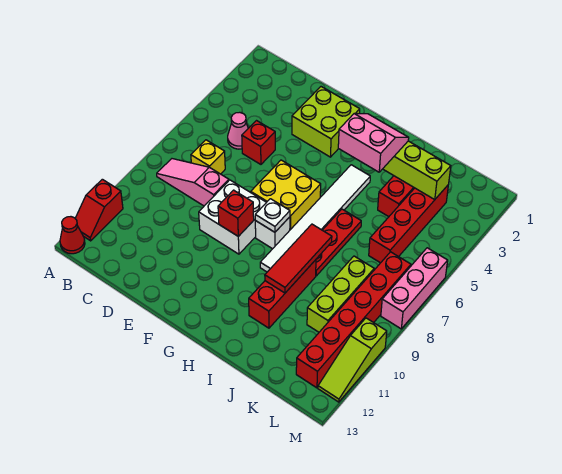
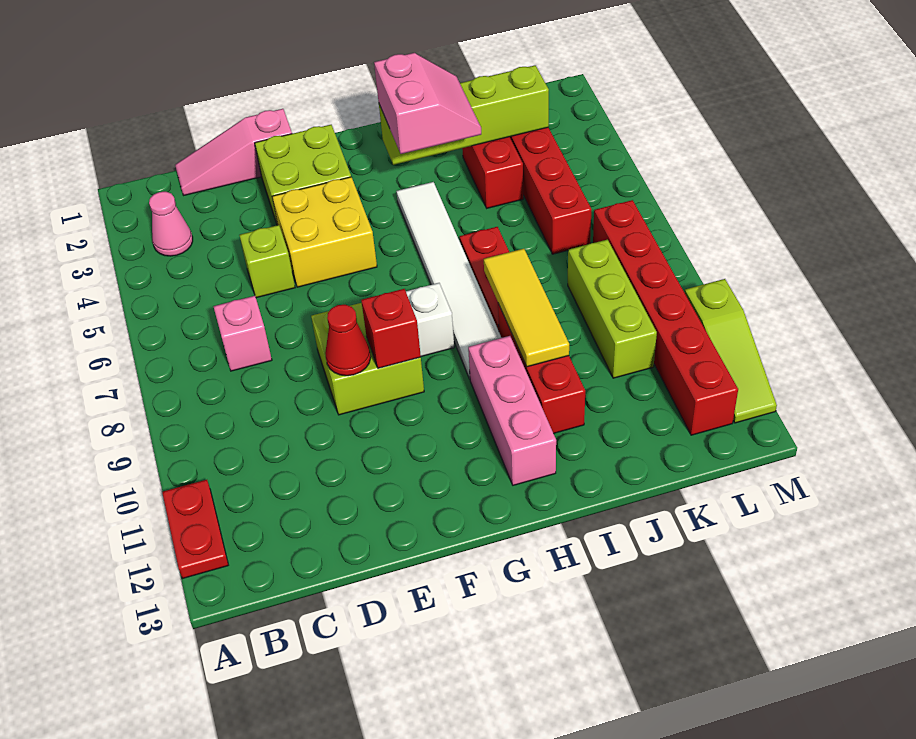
red slope A11:A12 level 1 top 11 -> red plate A11:A12 level 1
red cone A13 level 1 -> red cone E9 level 2
pink slope B8:D8 level 1 top D -> pink slope C1:E1 level 1 top E
pink cone C5 level 1 -> pink cone B3 level 1
yellow brick C7 level 1 -> pink brick C7 level 1
red brick D5 level 1 -> lime brick D5 level 1
white brick E8:F9 level 1 -> lime brick E8:F9 level 1
yellow brick F6:G7 level 1 -> yellow brick E4:F5 level 1
white plate G8 level 2 -> none
pink slope H3:I4 level 3 top 4 -> pink slope H3:I4 level 3 top H
red tile I8:I10 level 2 -> yellow tile I8:I10 level 2
pink brick M6:M8 level 1 -> pink brick H10:H12 level 1

